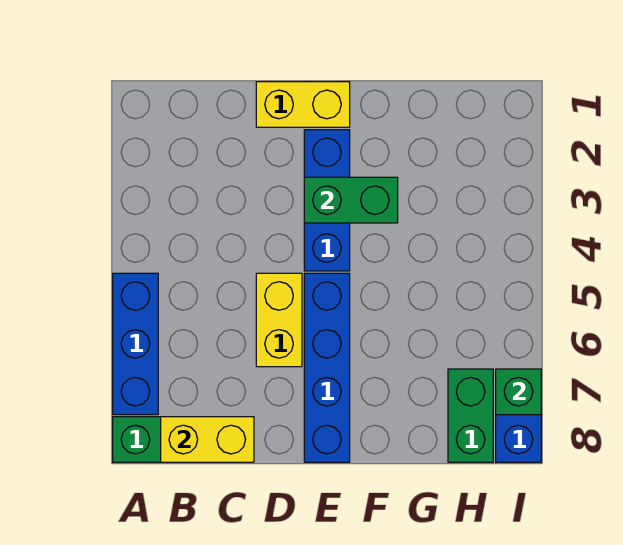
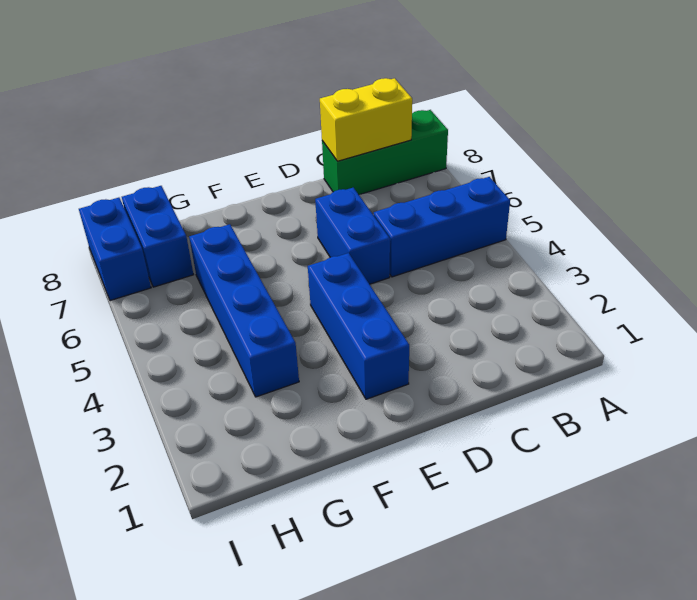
blue brick A5:A7 level 1 -> blue brick A5:C5 level 1
yellow brick D1:E1 level 1 -> none
yellow brick D5:D6 level 1 -> blue brick D5:D6 level 1
green brick E3:F3 level 2 -> none
blue brick E5:E8 level 1 -> blue brick G3:G6 level 1
green brick H7:H8 level 1 -> blue brick H7:H8 level 1
green brick I7 level 2 -> none

